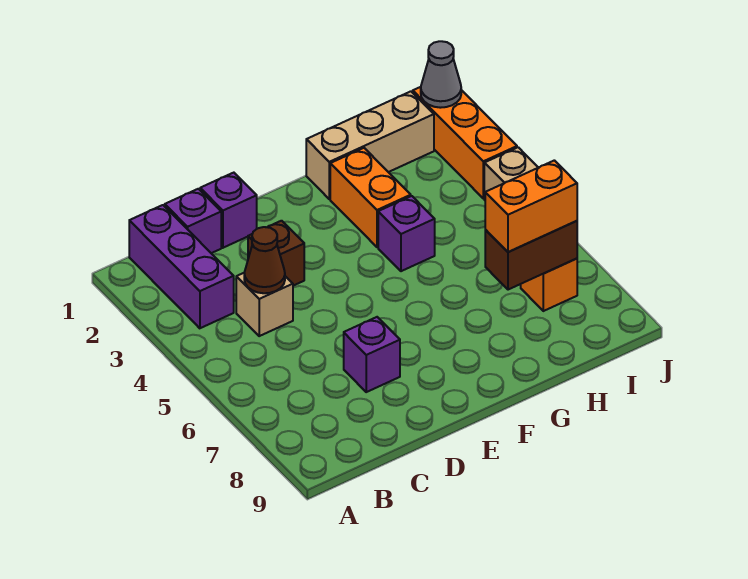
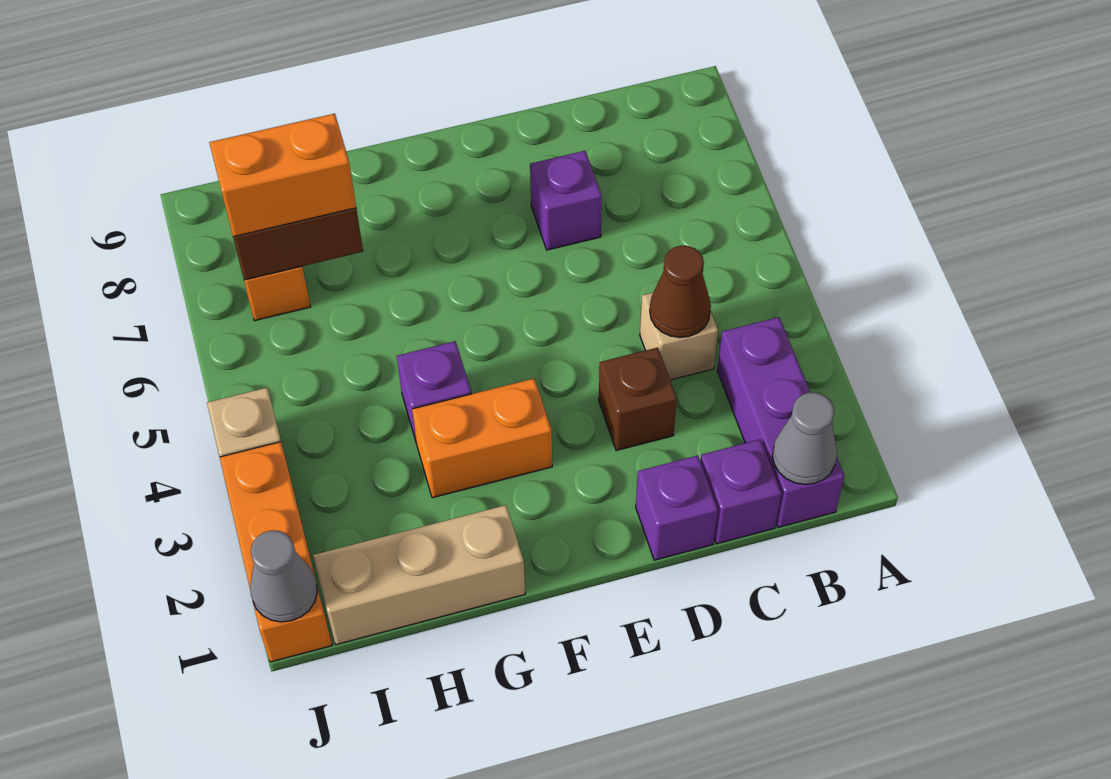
none -> grey cone B1 level 2
orange brick G2:G3 level 1 -> orange brick F3:G3 level 1

